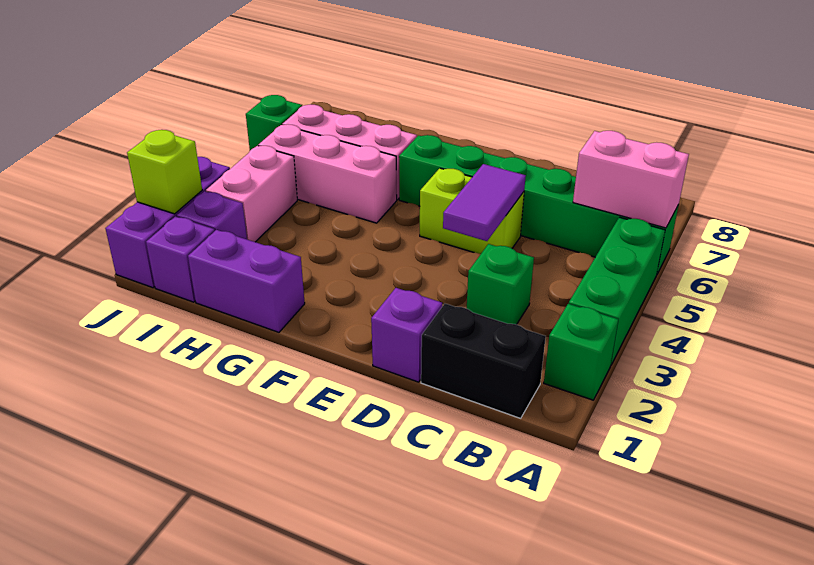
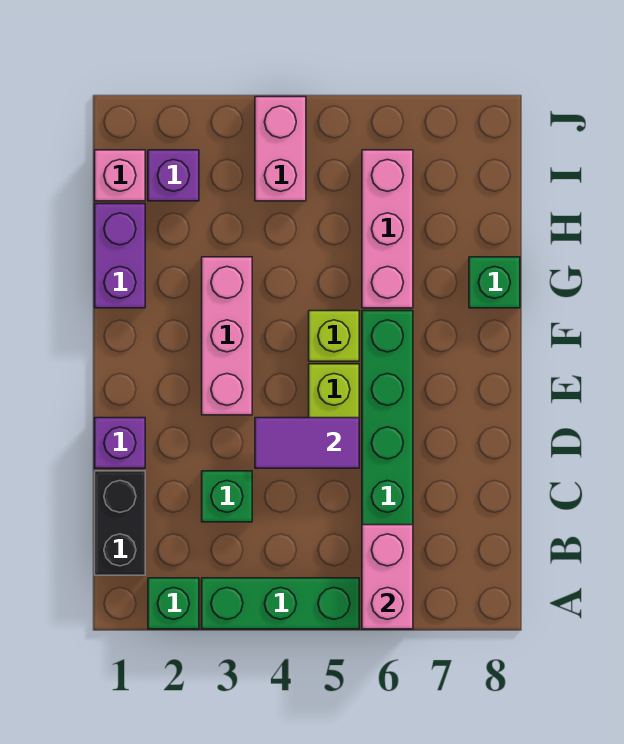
pink brick G5:I5 level 1 -> pink brick E3:G3 level 1
purple brick I1 level 1 -> pink brick I1 level 1
pink brick I3:I4 level 1 -> pink brick I4:J4 level 1
purple brick J1:J3 level 1 -> none
lime brick J2 level 2 -> lime brick F5 level 1
green brick J6 level 1 -> green brick G8 level 1

